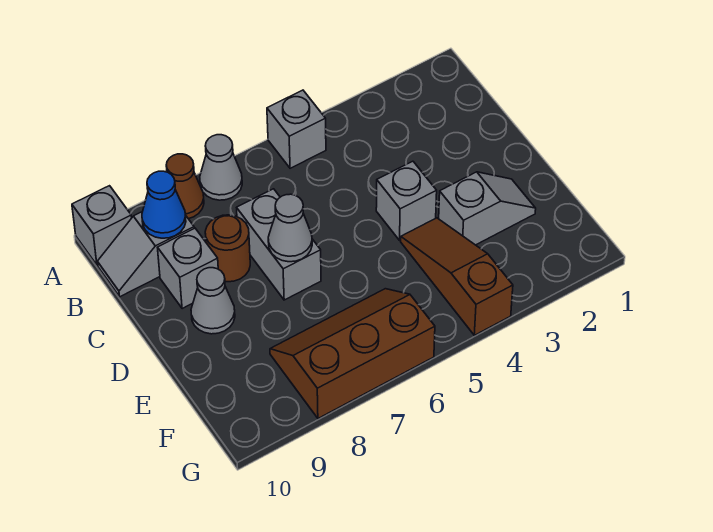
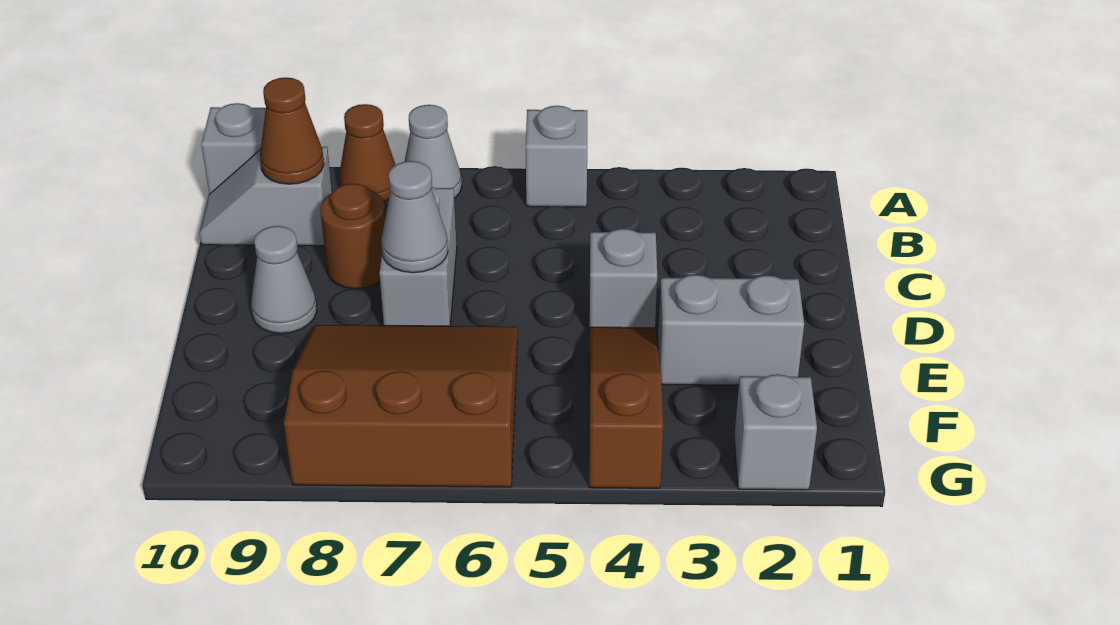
blue cone B9 level 2 -> brown cone B9 level 2
grey brick C9 level 1 -> grey brick G2 level 1
grey slope E2:E3 level 1 top 3 -> grey brick E2:E3 level 1
brown slope F6:G8 level 1 top G -> brown slope E6:G8 level 1 top G

